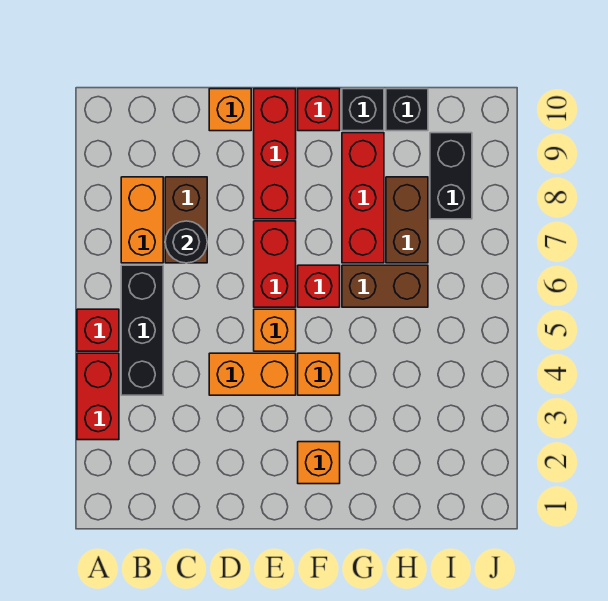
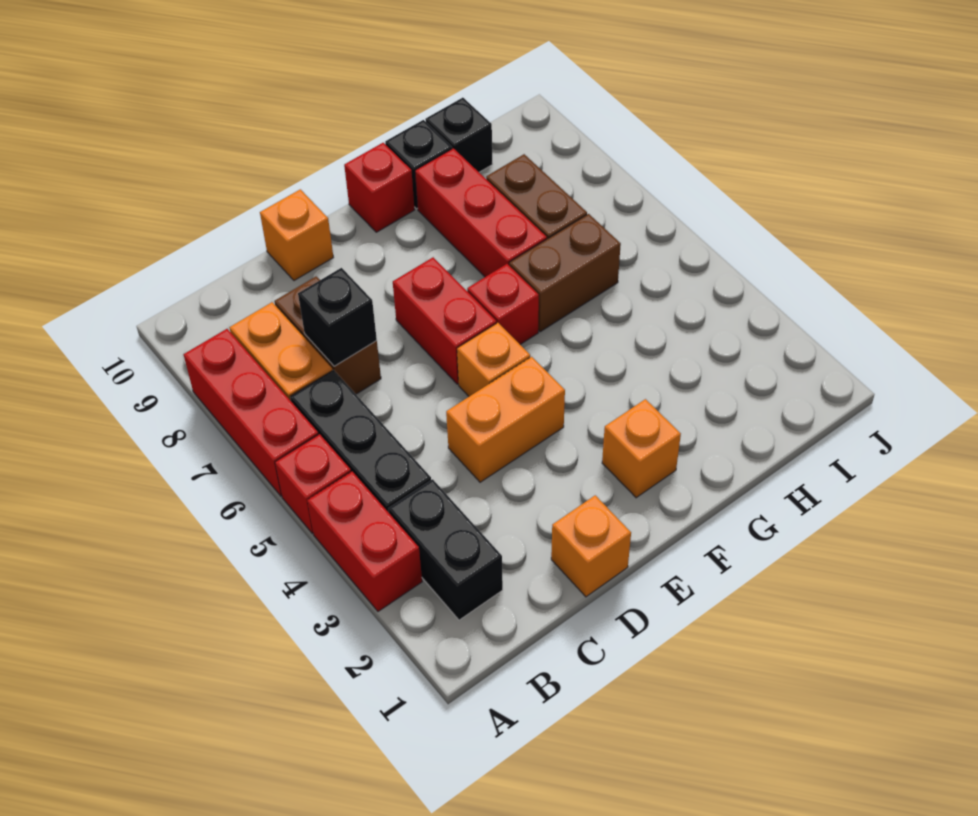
black round brick C7 level 2 -> black brick C7 level 2
red brick E8:E10 level 1 -> red brick A6:A8 level 1
orange brick F4 level 1 -> orange brick D1 level 1
black brick I8:I9 level 1 -> black brick B2:B3 level 1

